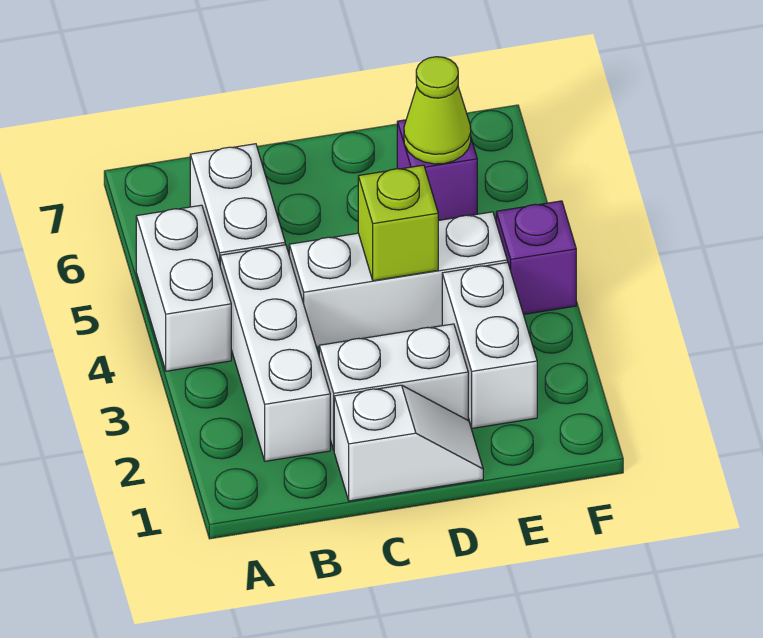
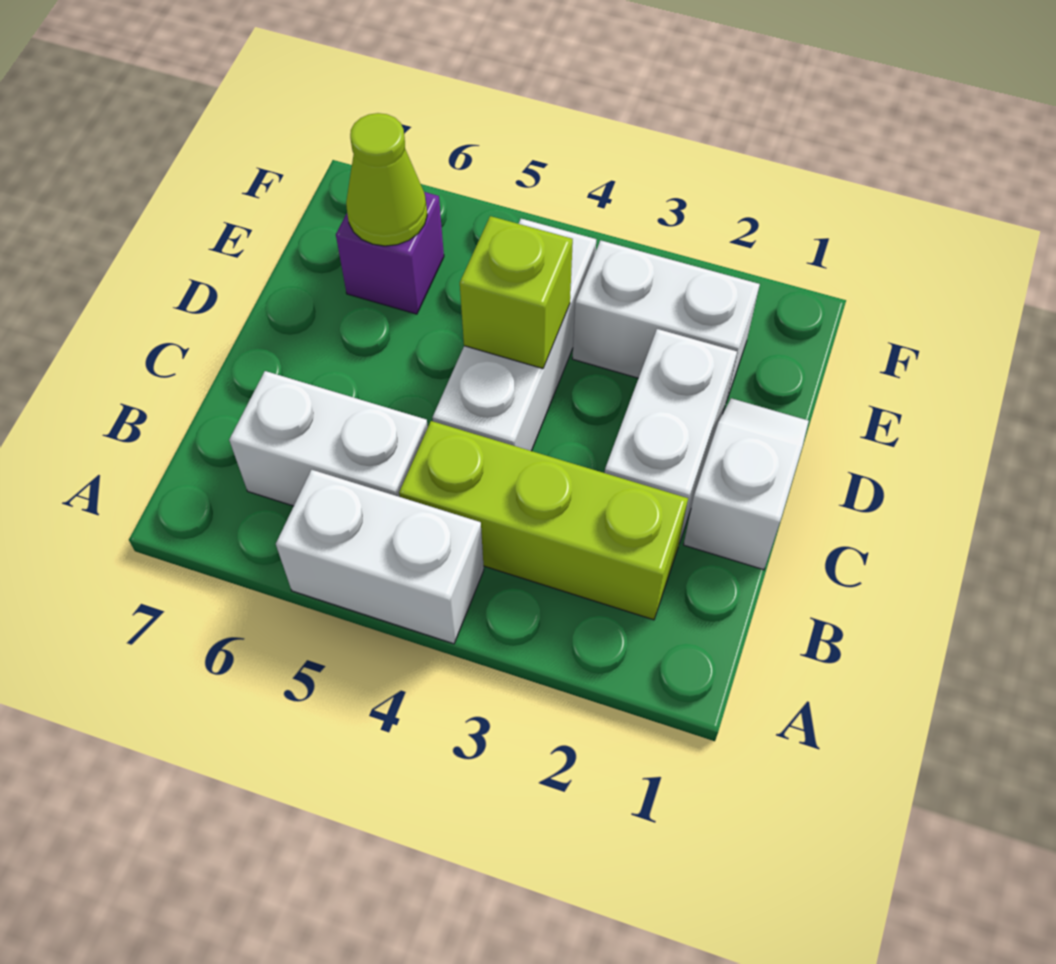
white brick B2:B4 level 1 -> lime brick B2:B4 level 1
purple brick F4 level 1 -> none

